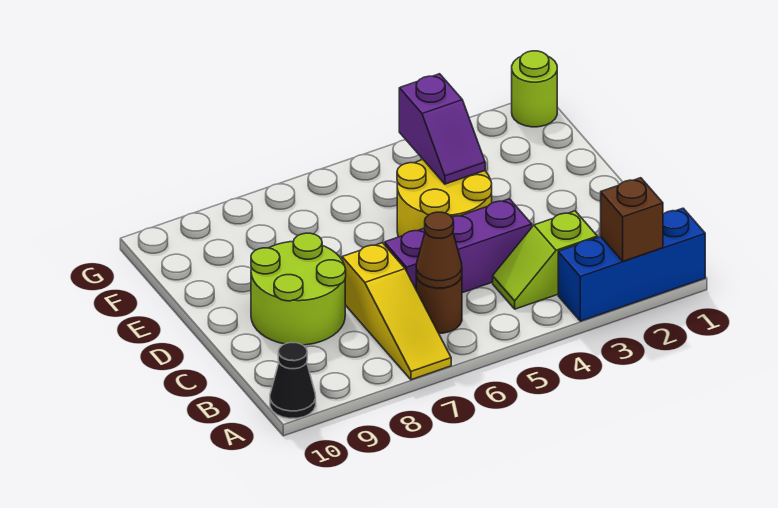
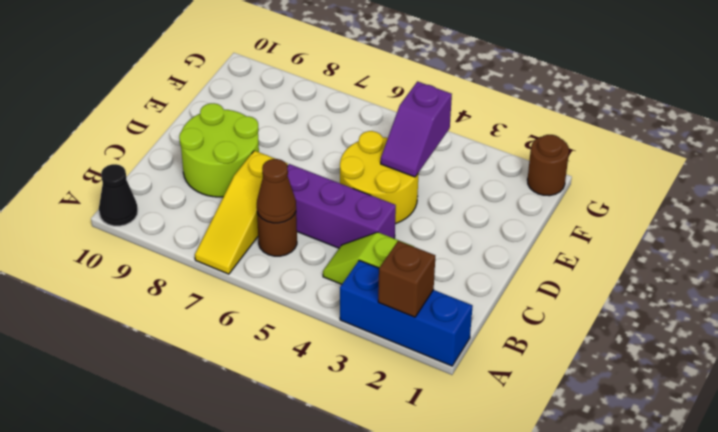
lime round brick G1 level 1 -> brown round brick G1 level 1

